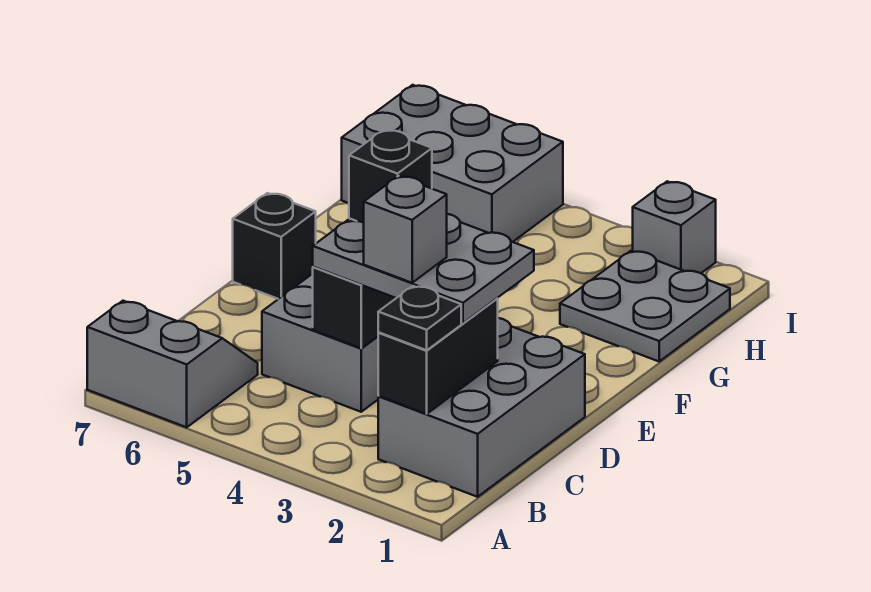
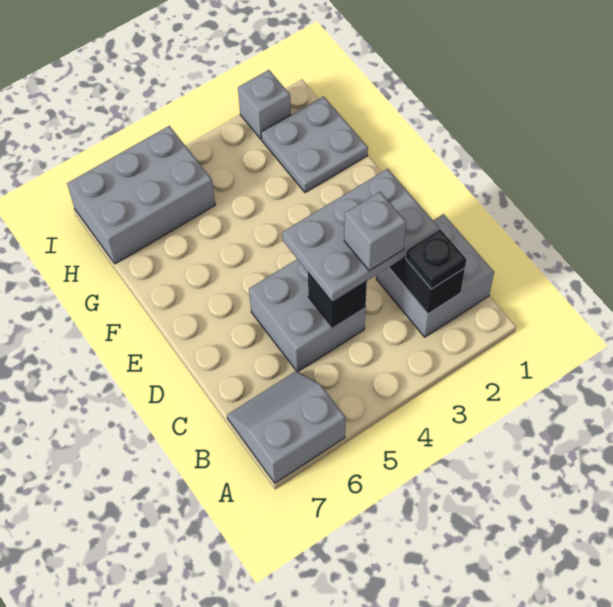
grey brick B1:D2 level 1 -> grey brick B1:C2 level 1
black brick D4 level 4 -> none
black brick E7 level 1 -> none

